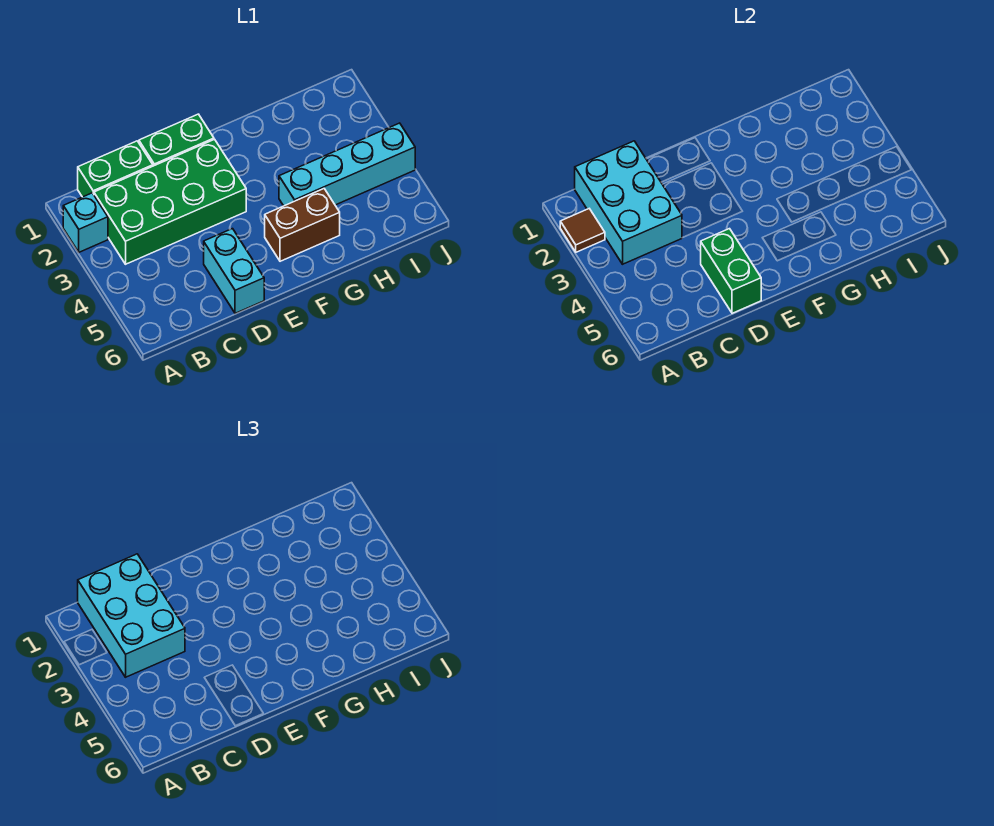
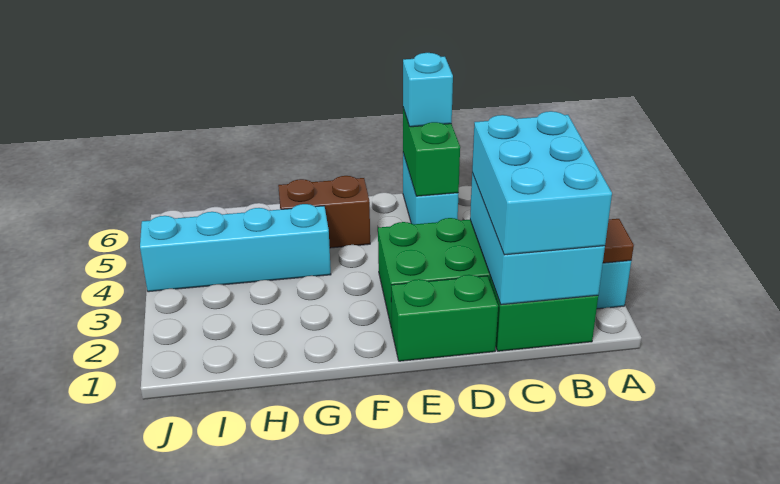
none -> cyan brick D6 level 3

